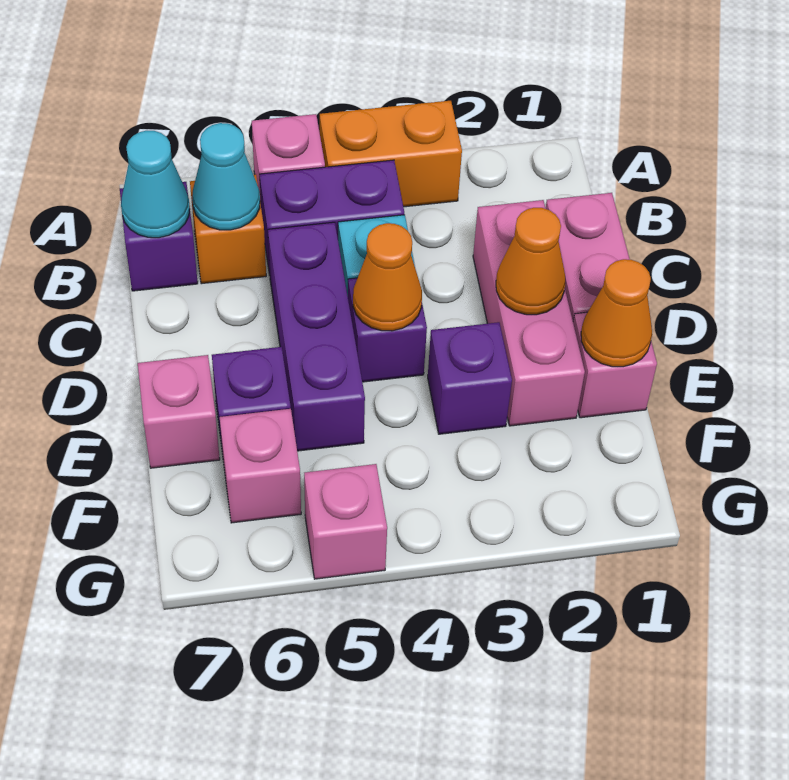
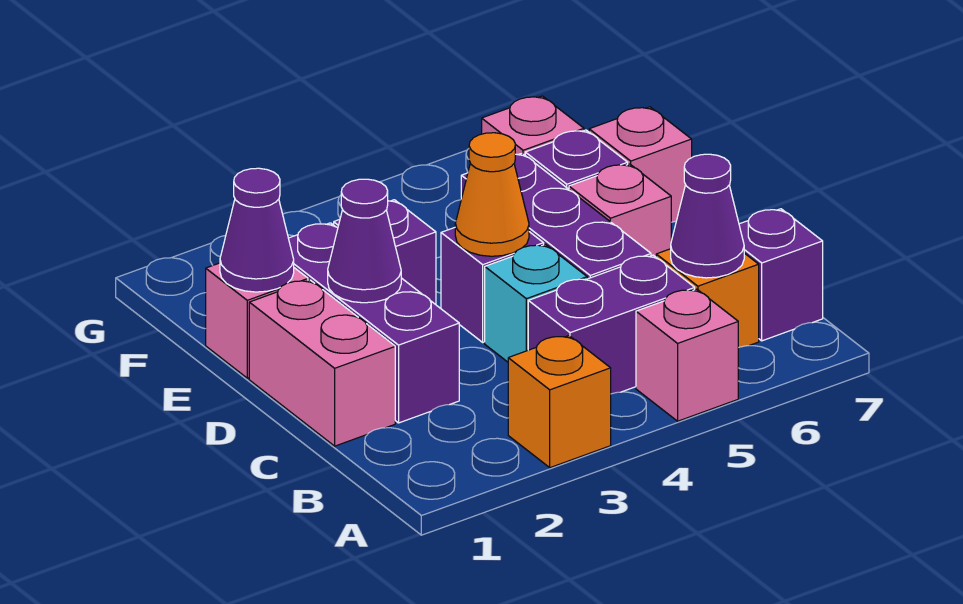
orange brick A3:A4 level 1 -> orange brick A3 level 1
cyan cone B6 level 2 -> purple cone B6 level 2
cyan cone B7 level 2 -> none
pink brick C2:E2 level 1 -> purple brick C2:E2 level 1
orange cone D2 level 2 -> purple cone D2 level 2
orange cone E1 level 2 -> purple cone E1 level 2
pink brick G5 level 1 -> pink brick D6 level 1

